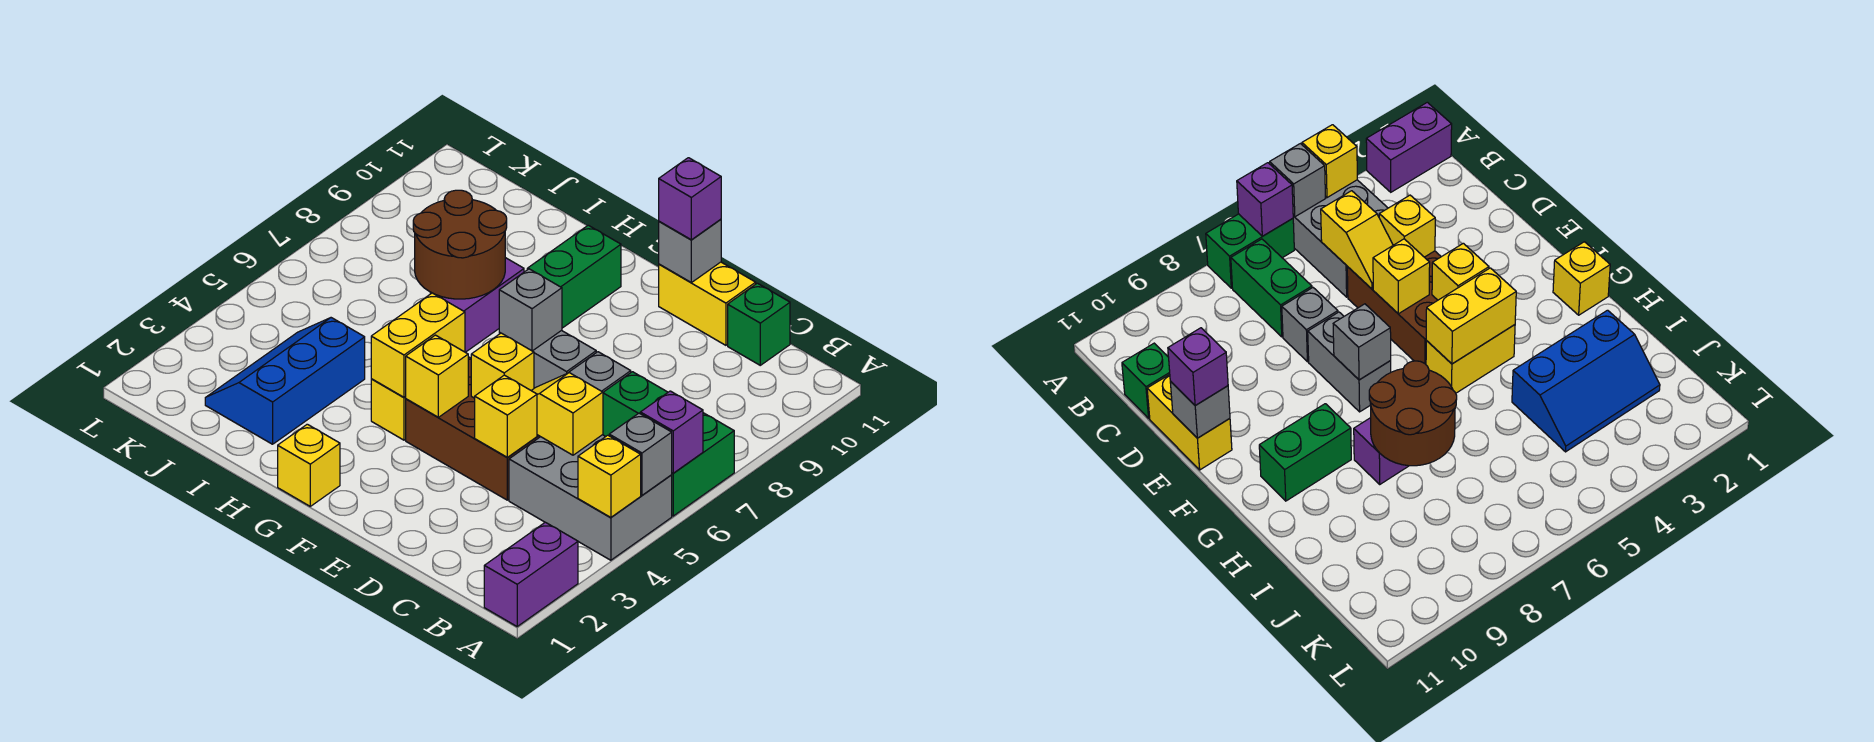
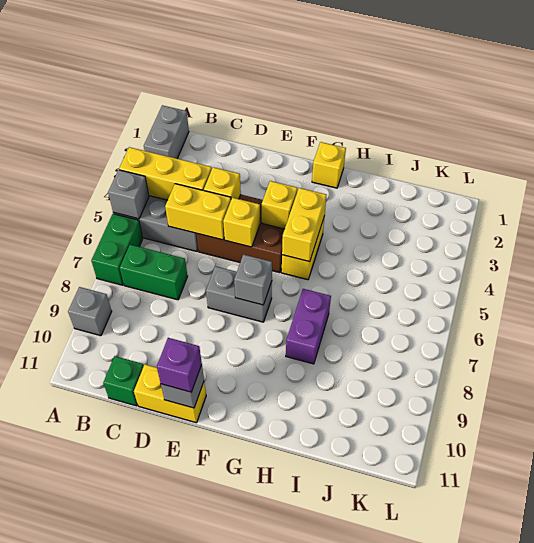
purple brick A1:A2 level 1 -> grey brick A1:A2 level 1
yellow brick A4 level 2 -> yellow brick A4:C4 level 2
purple brick A6 level 2 -> none
yellow slope C5:D5 level 2 top C -> yellow brick C5:D5 level 2
grey brick D7 level 1 -> grey brick A9 level 1
green brick G9:G10 level 1 -> none
brown round brick H7:I8 level 2 -> none
blue slope I2:J4 level 1 top I -> none

